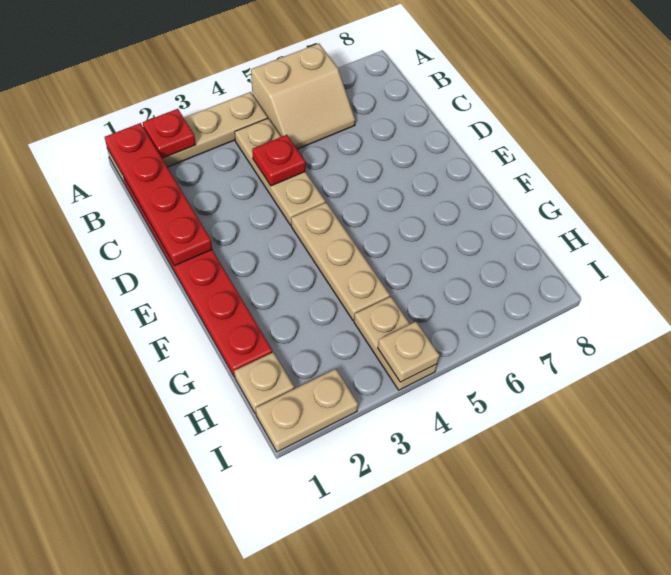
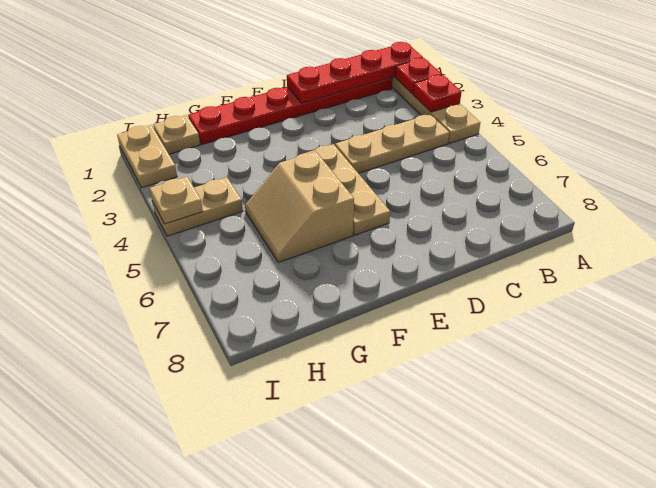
tan slope A5:B6 level 1 top A -> tan slope F5:G6 level 1 top F
red plate C4 level 2 -> red plate A3 level 2
tan plate E4:G4 level 1 -> tan plate E4:E6 level 1

